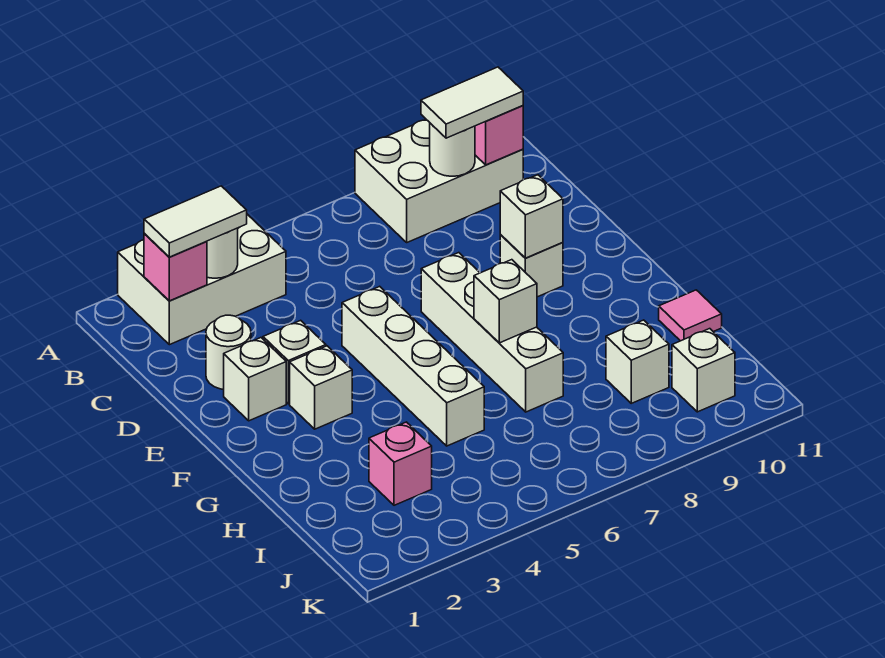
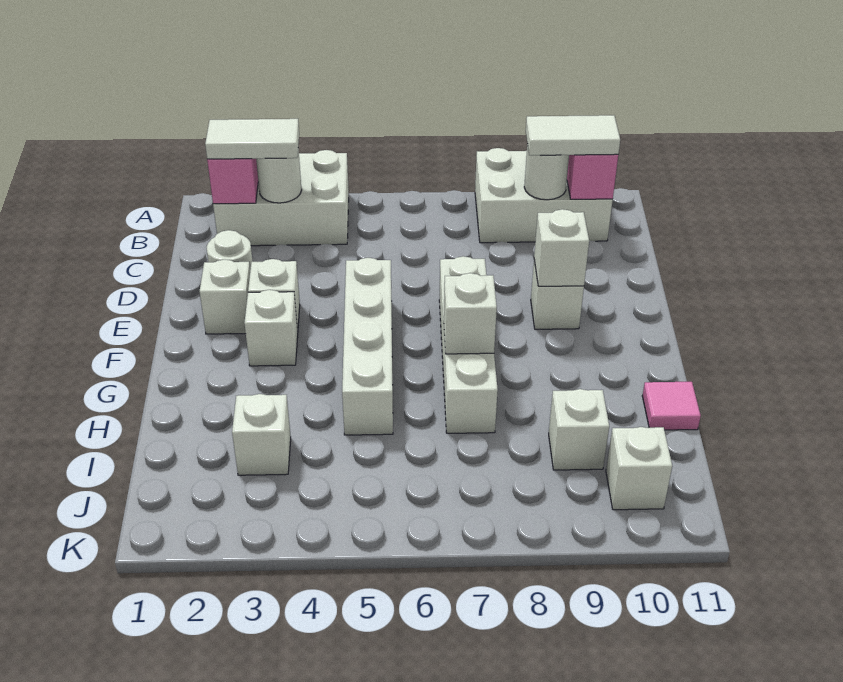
pink brick I3 level 1 -> white brick I3 level 1

